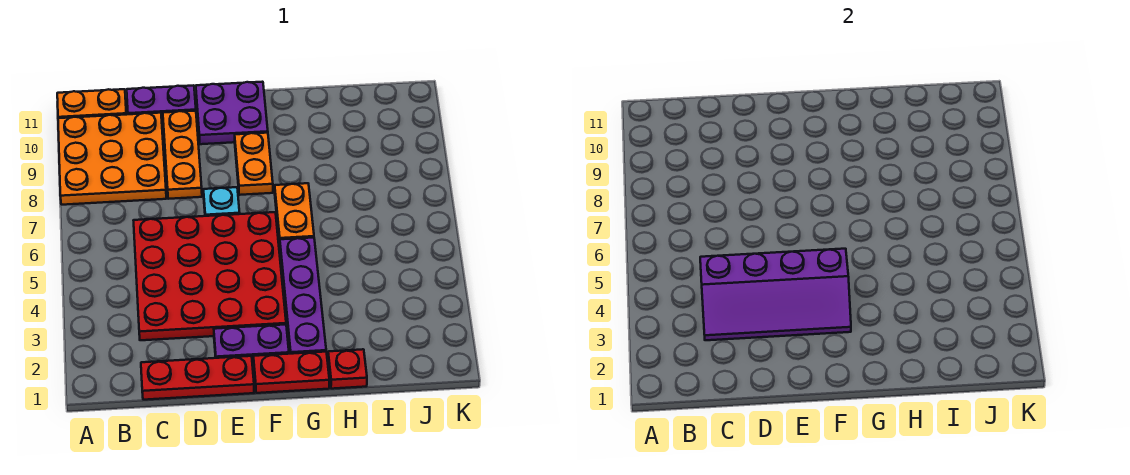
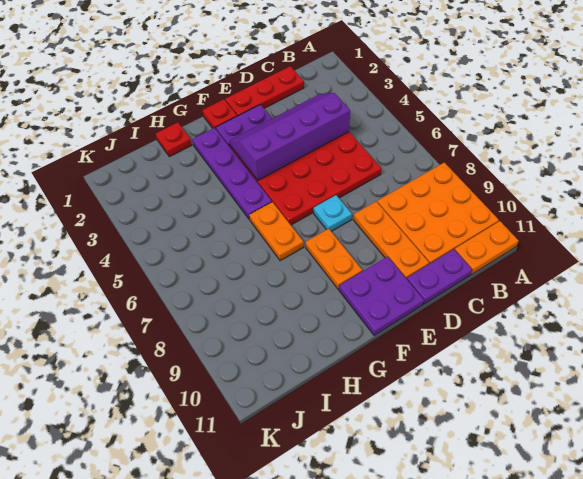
red plate F1:G1 level 1 -> red plate F1 level 1

